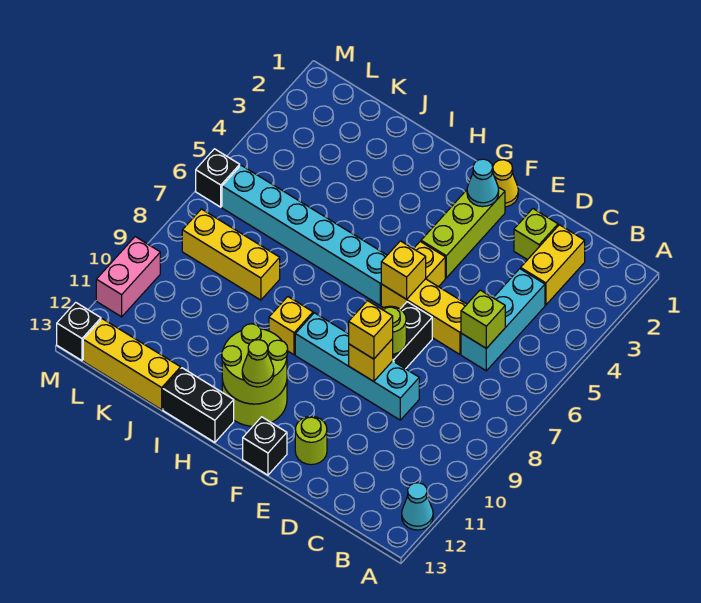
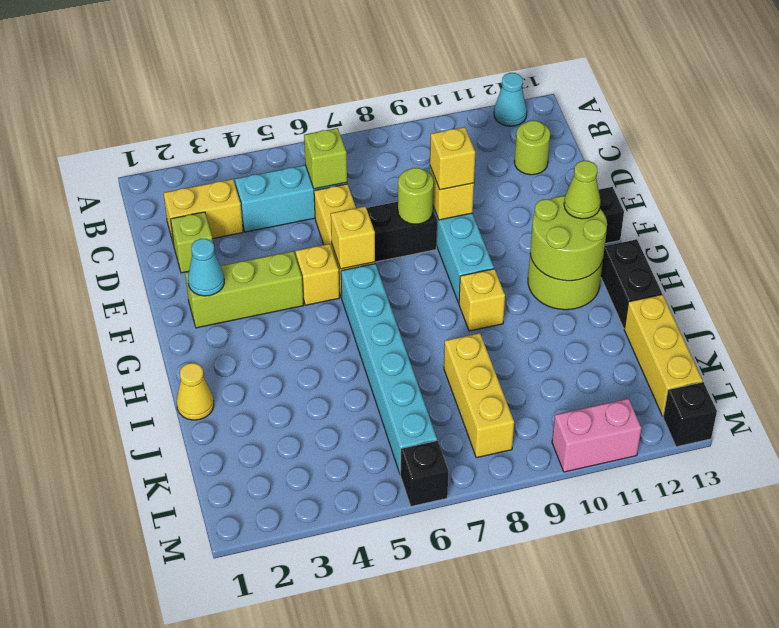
lime round brick E12 level 1 -> lime round brick C12 level 1
yellow cone F1 level 1 -> yellow cone I1 level 1

